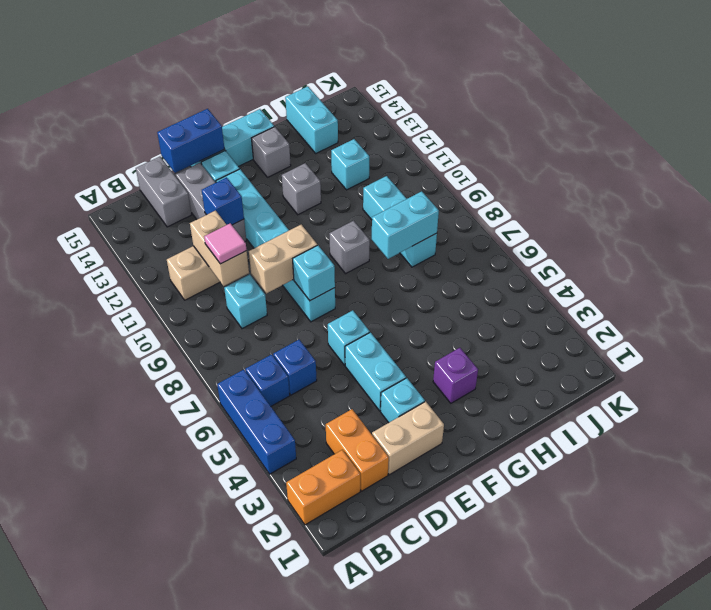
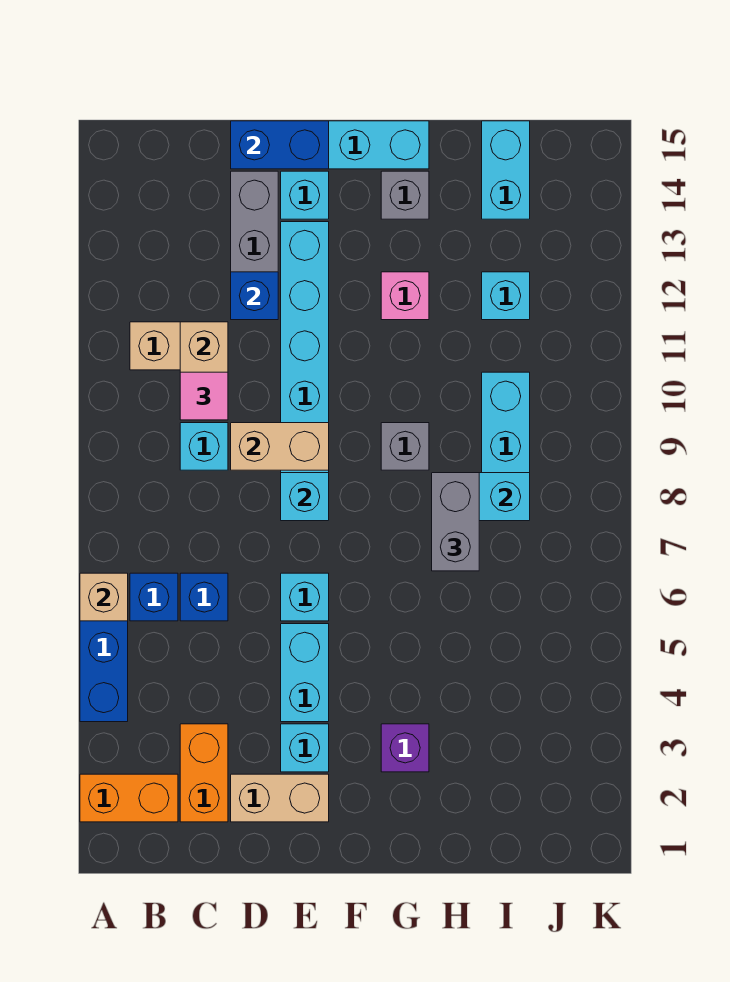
none -> tan brick A6 level 2
grey brick C14:C15 level 1 -> grey brick H7:H8 level 3
grey brick G12 level 1 -> pink brick G12 level 1

